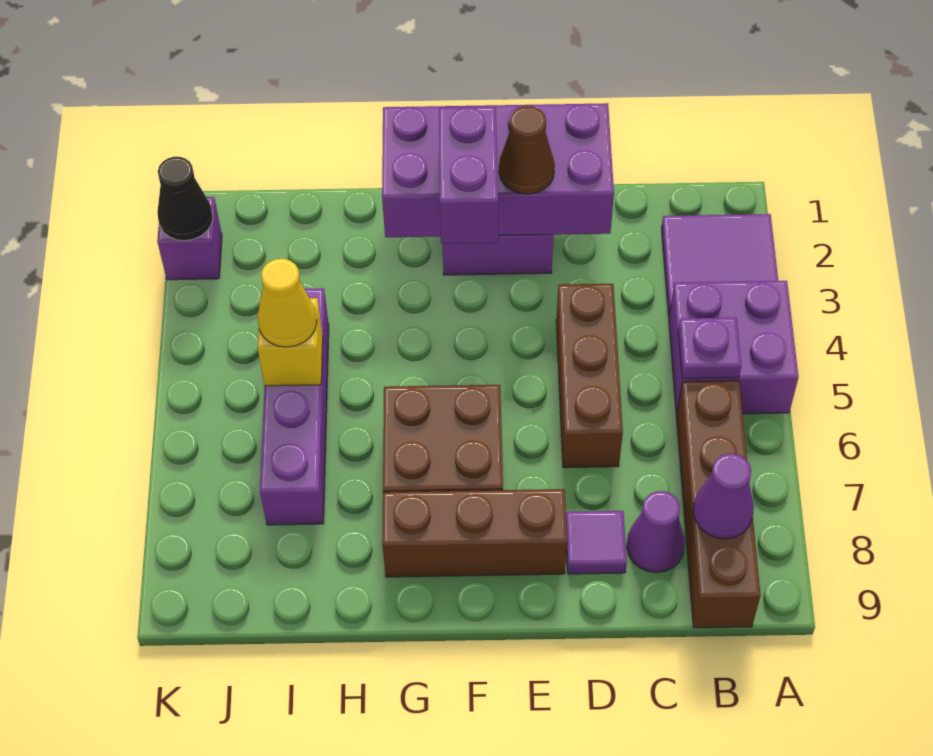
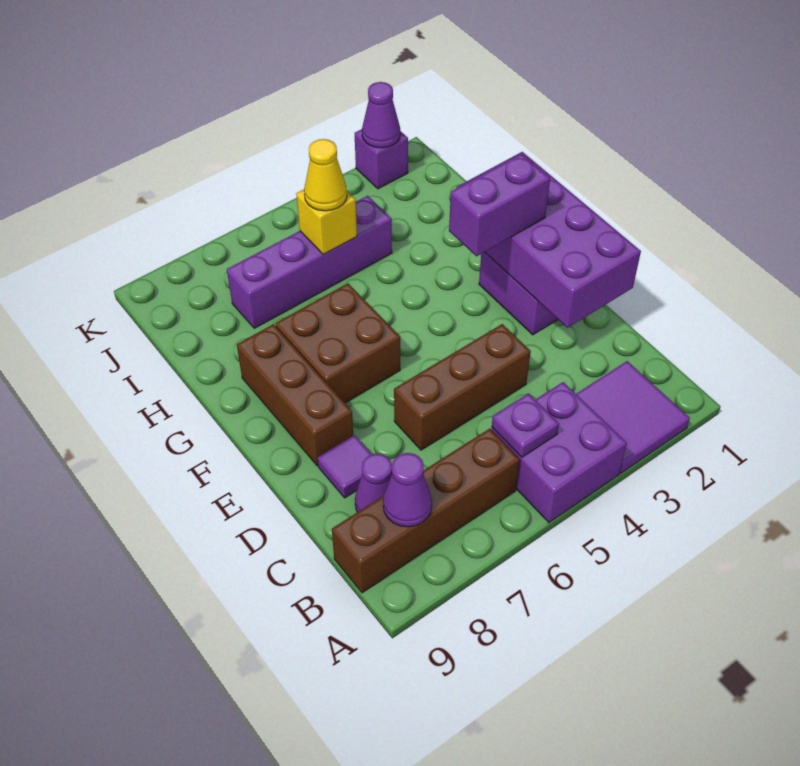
brown cone E2 level 3 -> none
black cone K2 level 2 -> purple cone K2 level 2

